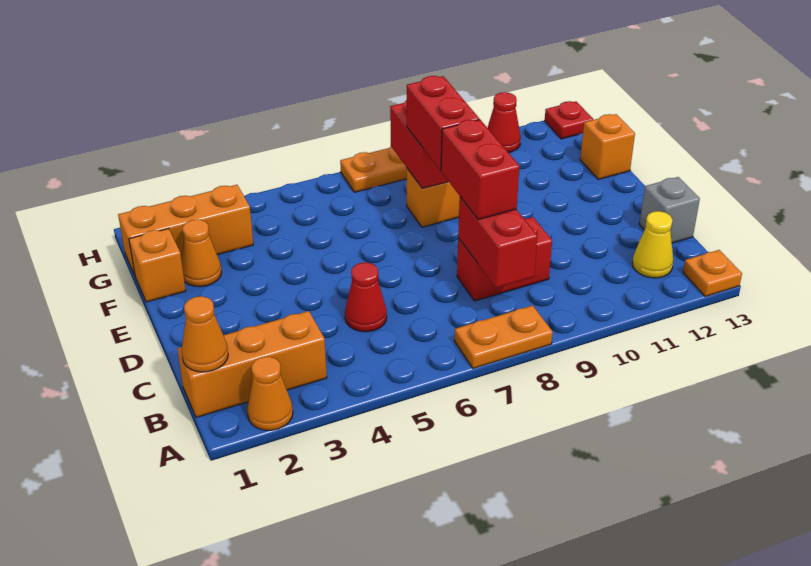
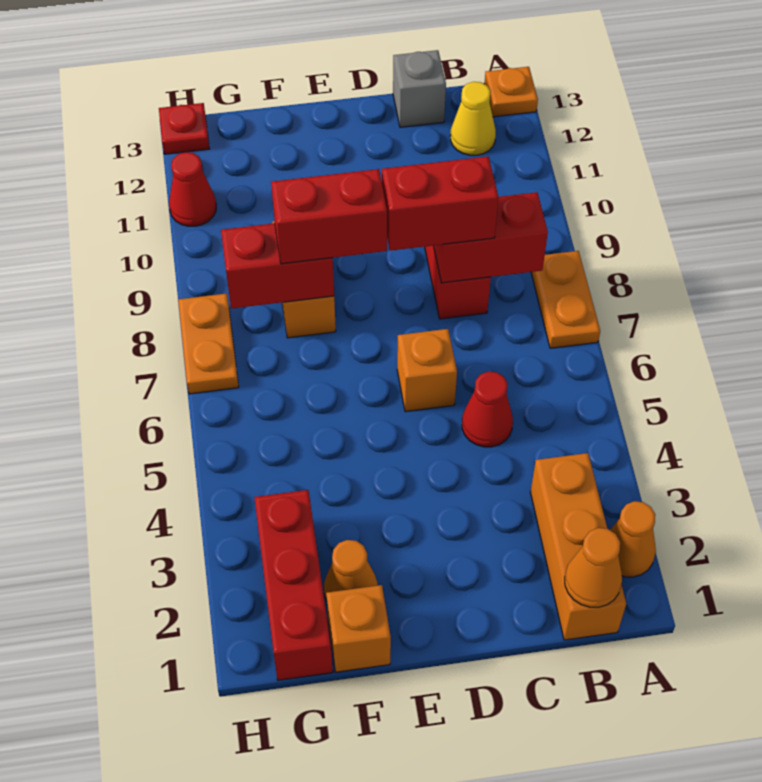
orange brick F13 level 1 -> orange brick D6 level 1
orange brick G1:G3 level 1 -> red brick G1:G3 level 1

